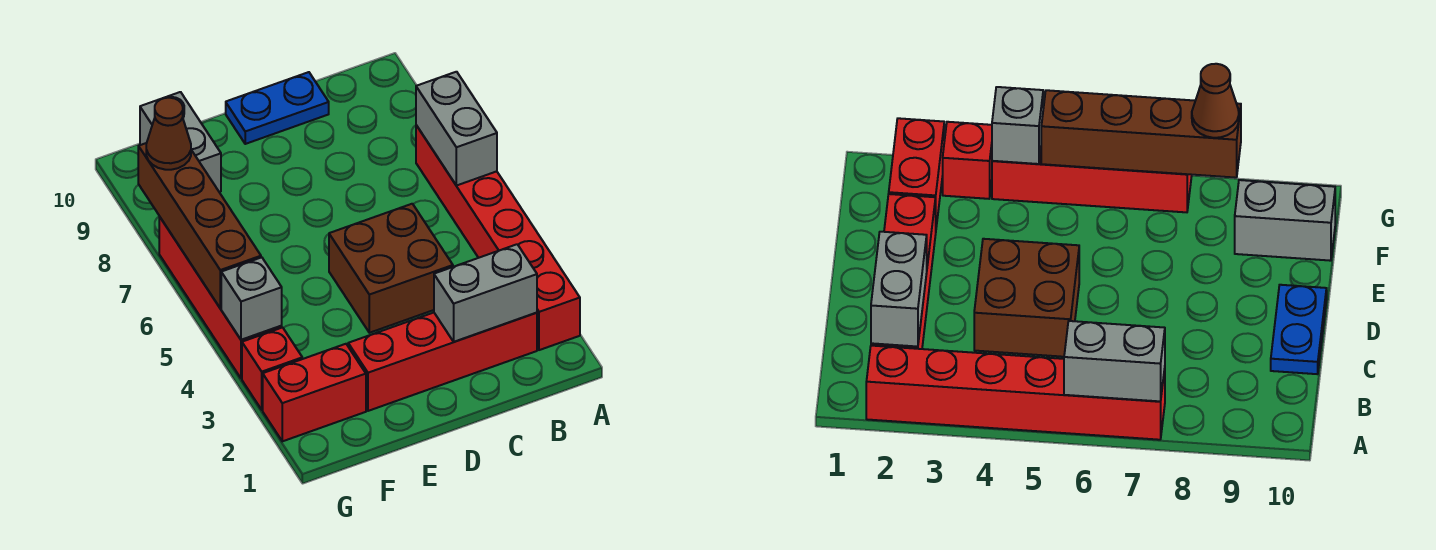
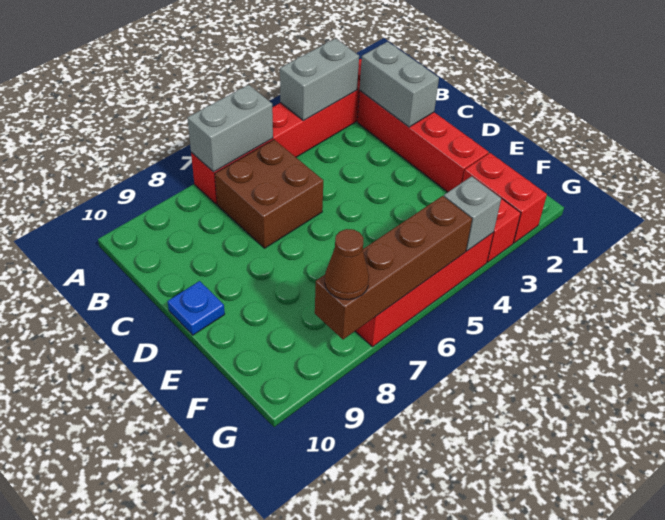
brown brick C4:D5 level 1 -> brown brick B6:C7 level 1
blue plate C10:D10 level 1 -> blue plate D10 level 1
grey brick F9:F10 level 1 -> grey brick A3:A4 level 2

